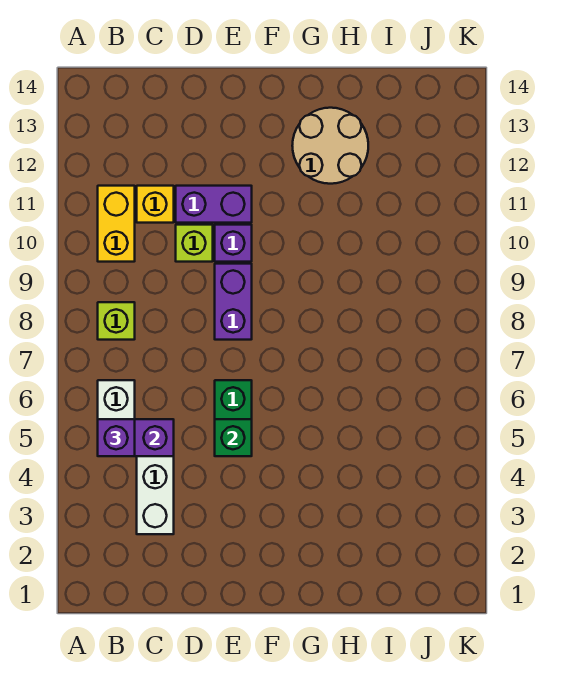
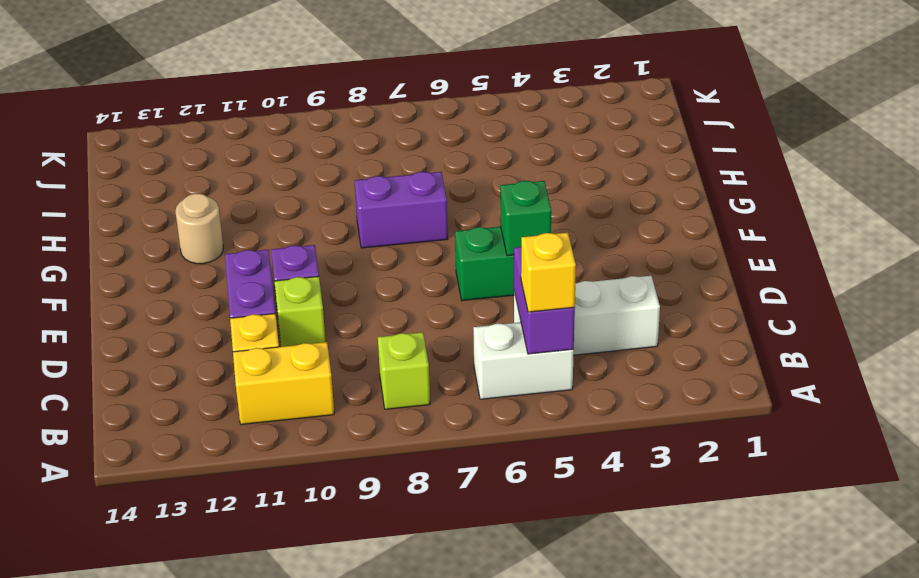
purple brick B5 level 3 -> yellow brick B5 level 3
purple brick E8:E9 level 1 -> purple brick G7:G8 level 1
tan round brick G12:H13 level 1 -> tan round brick G12 level 1

